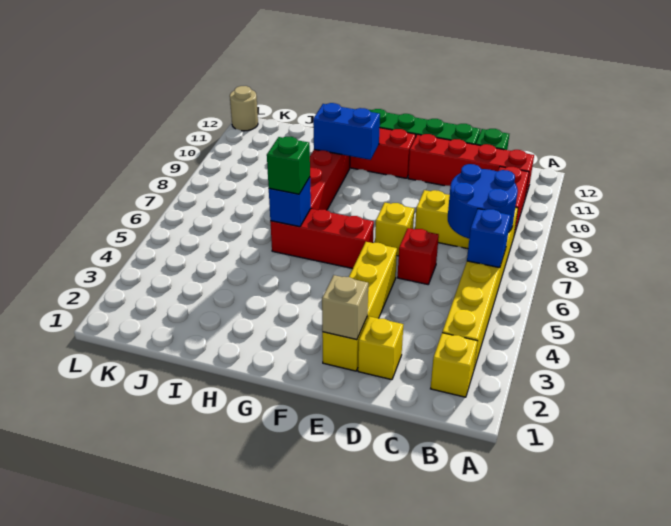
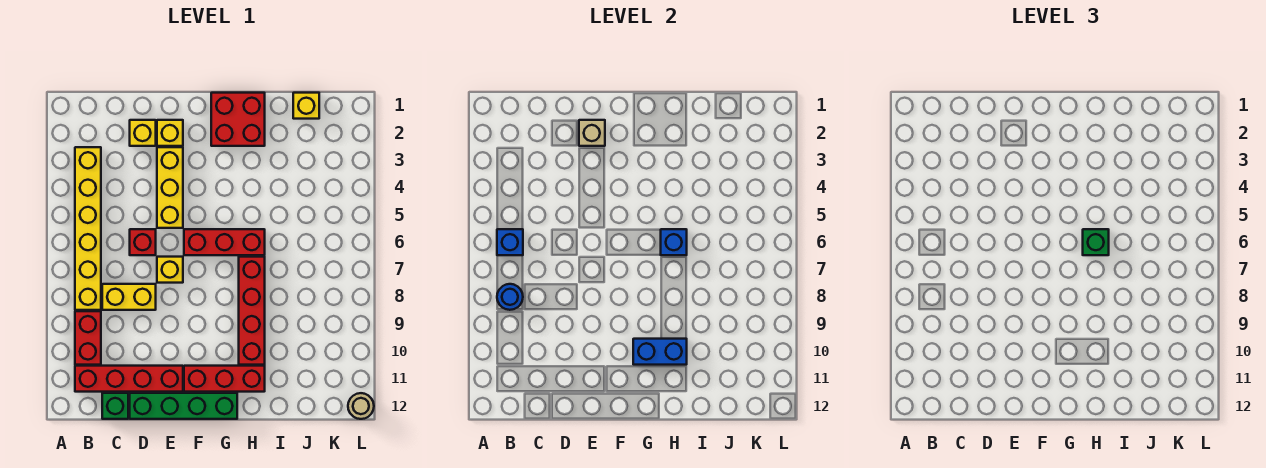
yellow brick B2 level 1 -> yellow brick J1 level 1
blue round brick B7:C8 level 2 -> blue round brick B8 level 2
none -> red brick G1:H2 level 1

